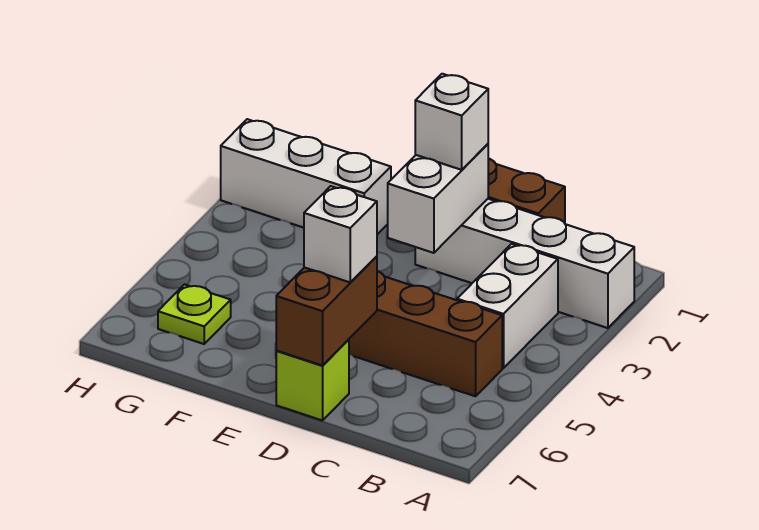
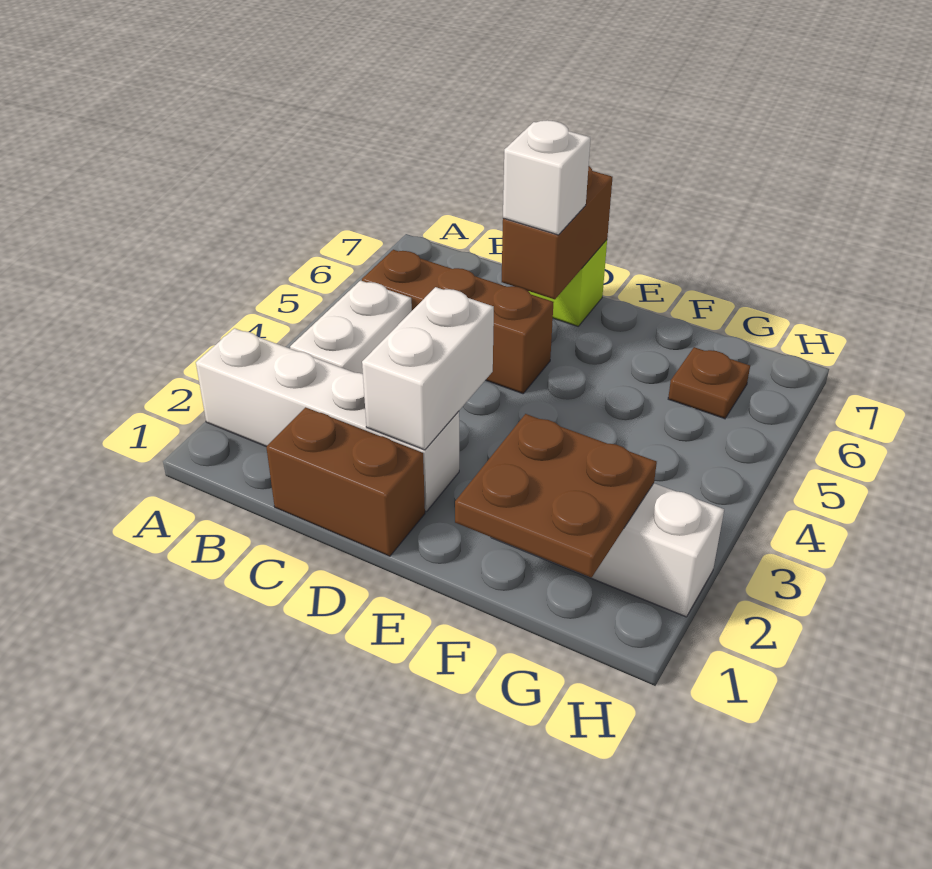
white brick D2 level 3 -> none
none -> brown plate F1:G2 level 2
lime plate G6 level 1 -> brown plate G6 level 1

